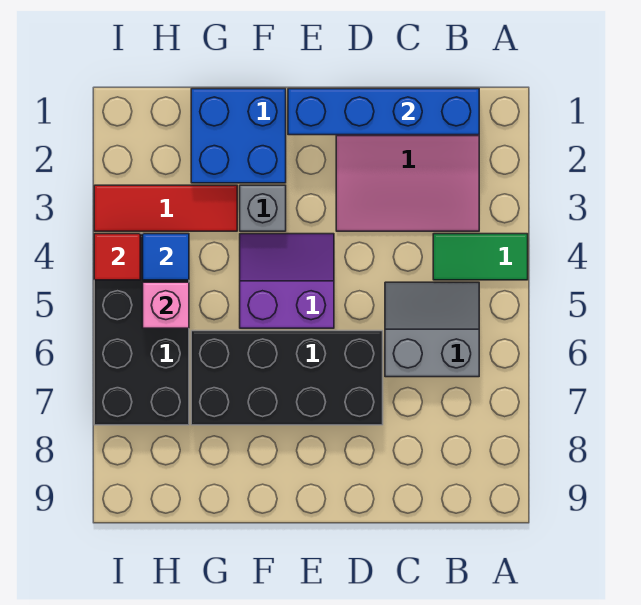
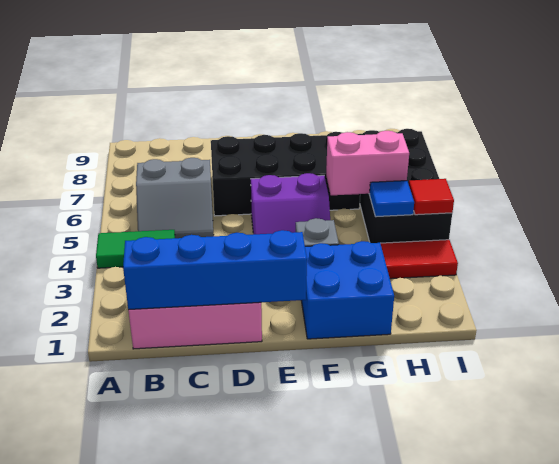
pink brick H5 level 2 -> pink brick G5:H5 level 2

